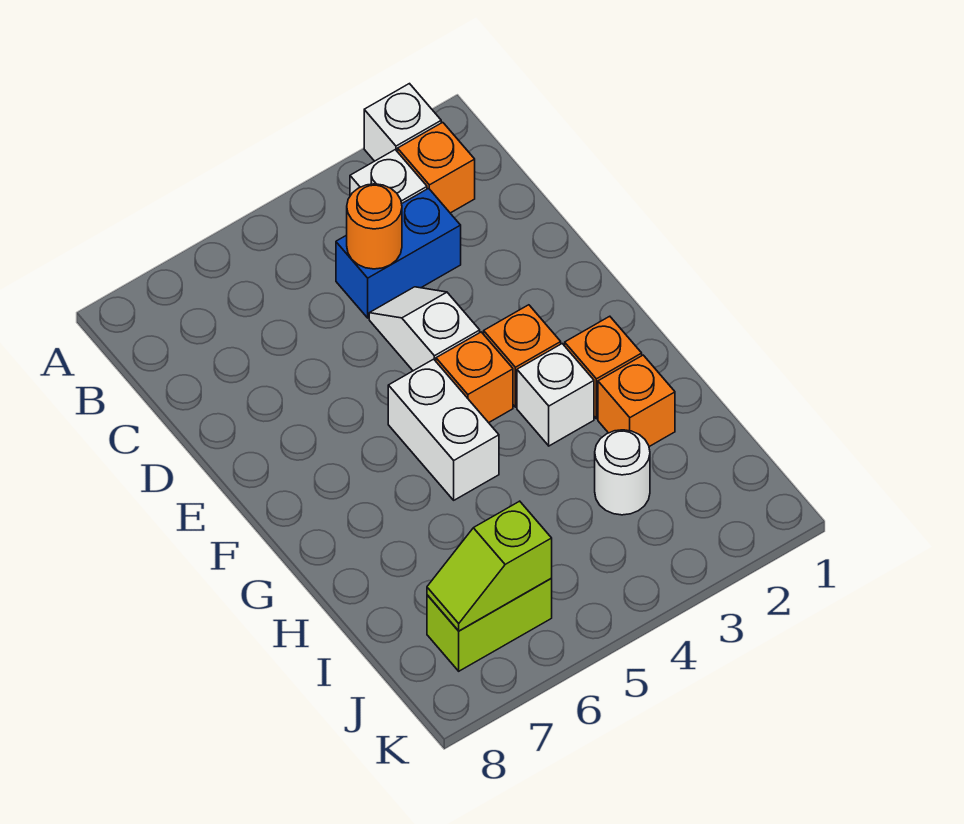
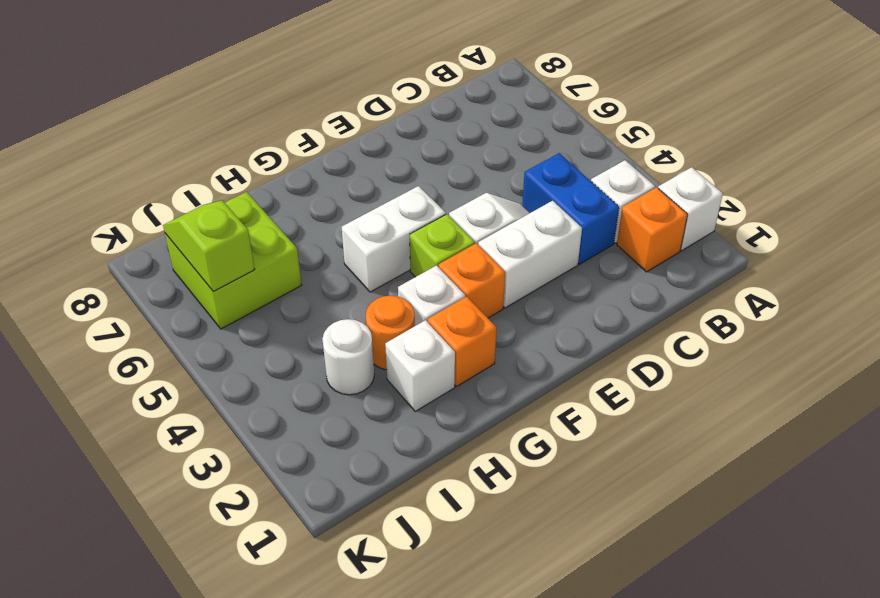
orange round brick C4 level 2 -> orange round brick H3 level 1
none -> white brick D3:E3 level 1
orange brick F4 level 1 -> lime brick F4 level 1
orange brick H2 level 1 -> white brick H2 level 1
lime brick J6:J7 level 1 -> lime brick I6:J7 level 1

